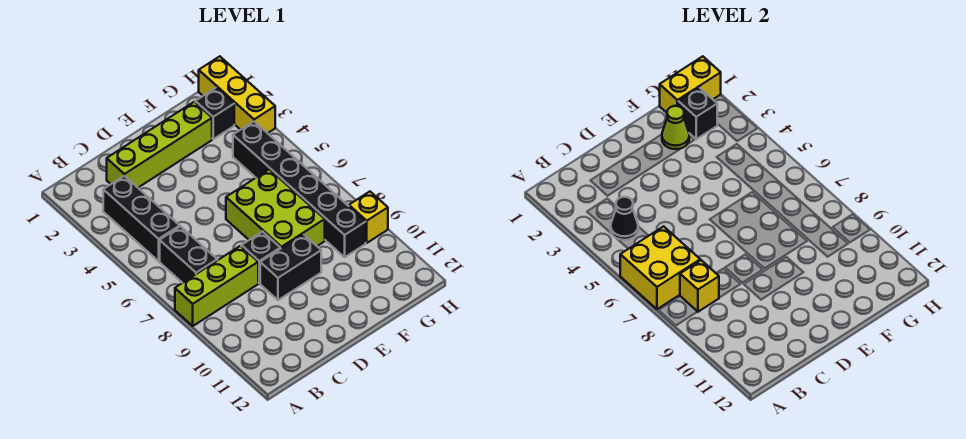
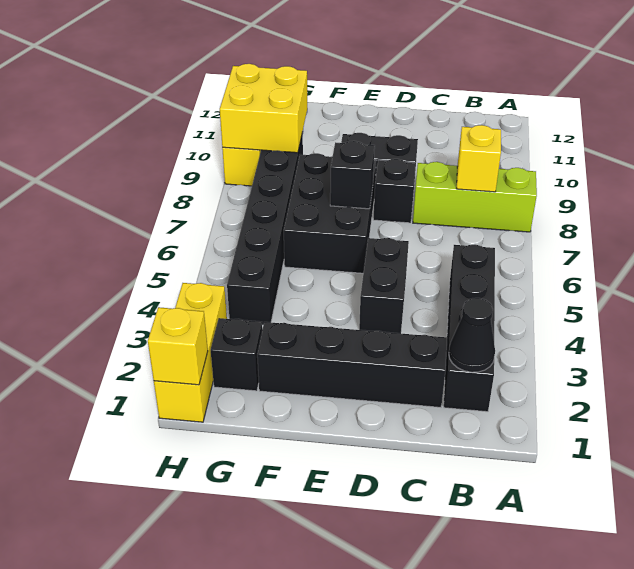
yellow brick A6:B7 level 2 -> yellow brick G9:H10 level 2
black brick B3:B5 level 1 -> black brick B2:B5 level 1
black cone B4 level 2 -> black cone B2 level 2
black brick B6:B7 level 1 -> black brick D4:D5 level 1
lime brick C2:F2 level 1 -> black brick C2:F2 level 1
lime brick E6:F8 level 1 -> black brick E6:F8 level 1
lime cone F2 level 2 -> none
yellow brick G1:H1 level 2 -> yellow brick H1 level 2
black brick G2 level 2 -> black brick E7 level 2

